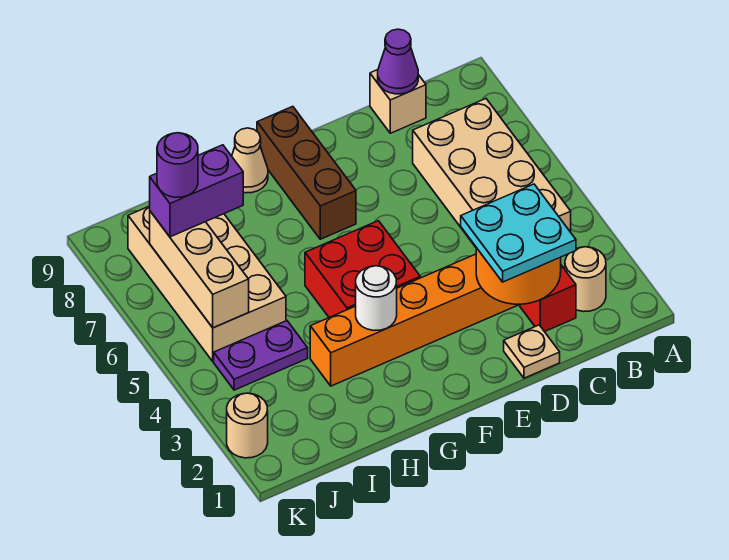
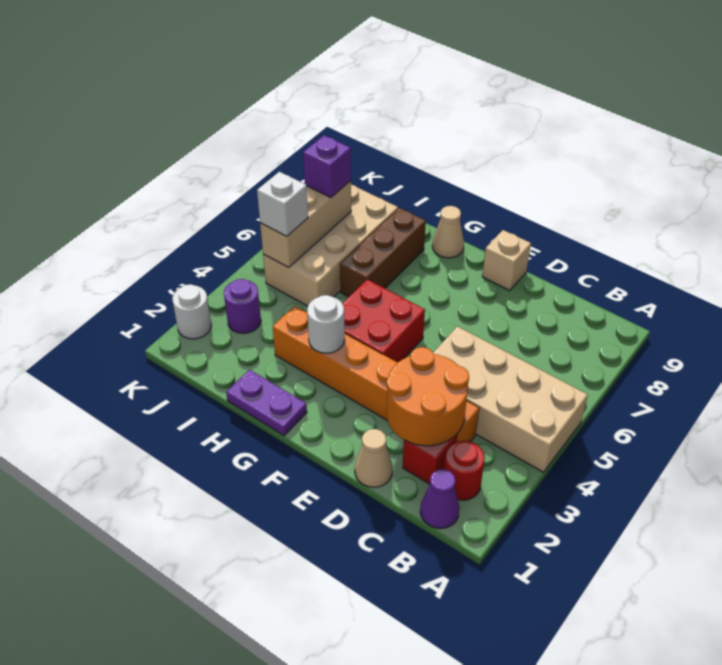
tan round brick B2 level 1 -> red round brick B2 level 1
tan brick B4:C7 level 1 -> tan brick A4:D5 level 1
cyan plate C2:D3 level 3 -> none
tan brick C9 level 1 -> tan brick E9 level 1
purple cone C9 level 2 -> purple cone B1 level 1
tan plate D1 level 1 -> tan cone D1 level 1
brown brick F7:F9 level 1 -> brown brick H6:H8 level 1
purple plate I4:J4 level 1 -> purple plate G1:H1 level 1
purple brick I7:J7 level 3 -> purple brick J7 level 3
none -> white brick J5 level 3
purple round brick J7 level 4 -> purple round brick J3 level 1
tan round brick K2 level 1 -> white round brick K2 level 1

